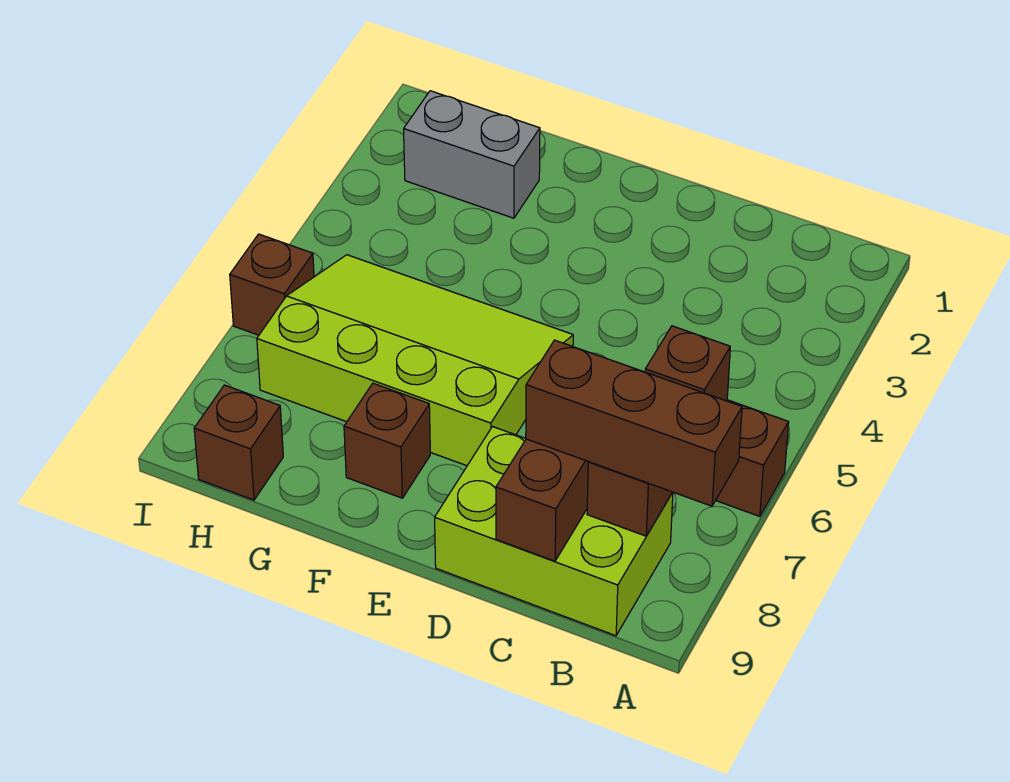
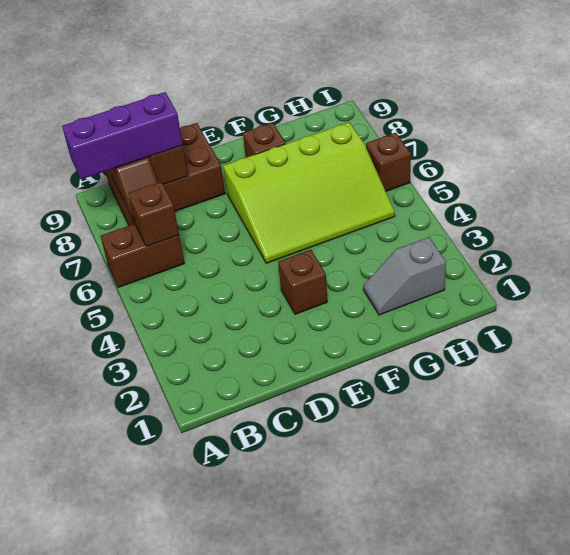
brown brick A8:C8 level 3 -> purple brick A8:C8 level 3
lime brick B8:D9 level 1 -> brown brick B8:D9 level 1
grey brick G2:H2 level 1 -> grey slope G2:H2 level 1 top H
brown brick H9 level 1 -> brown brick E3 level 1

